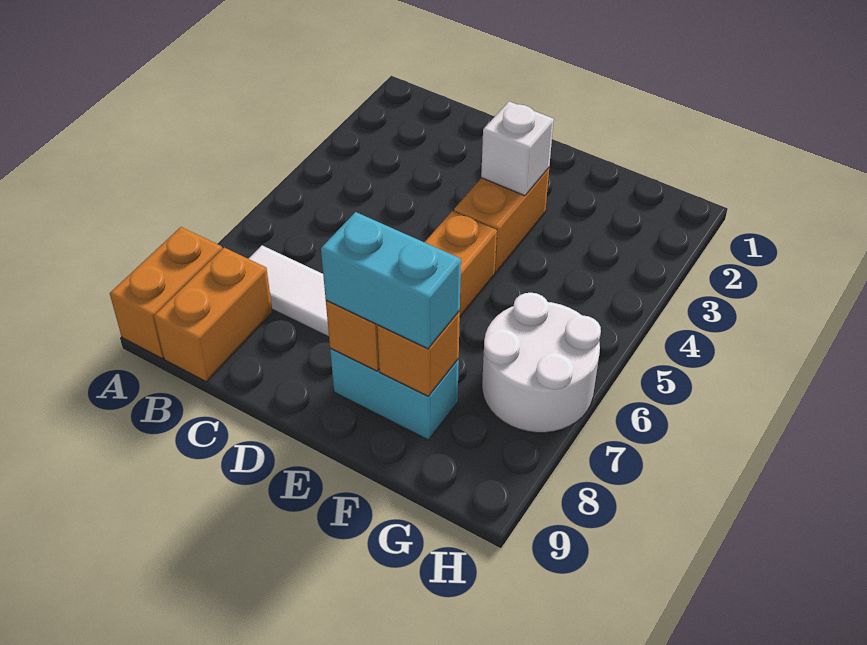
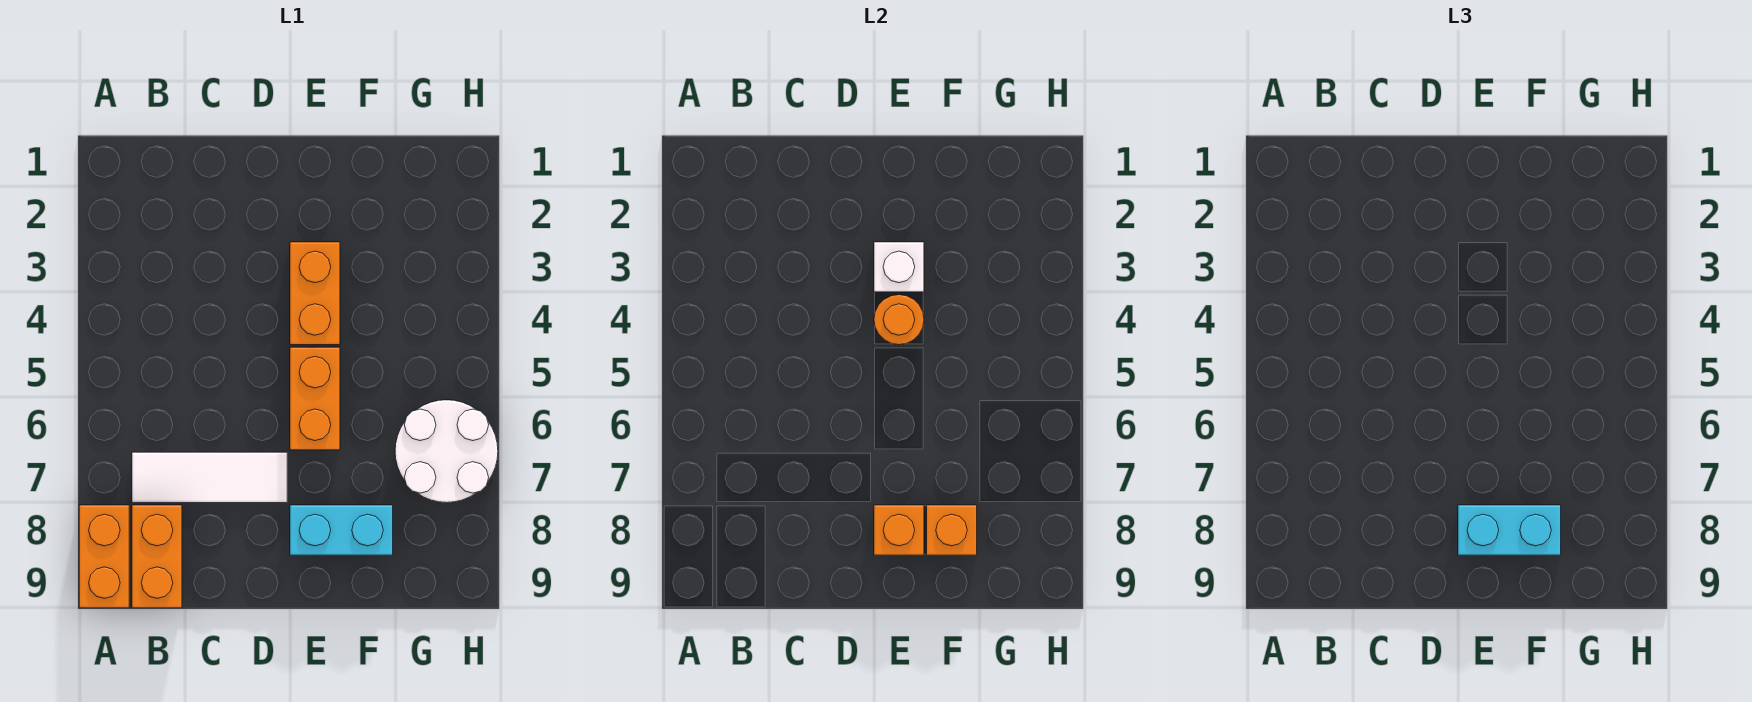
none -> orange round brick E4 level 2

